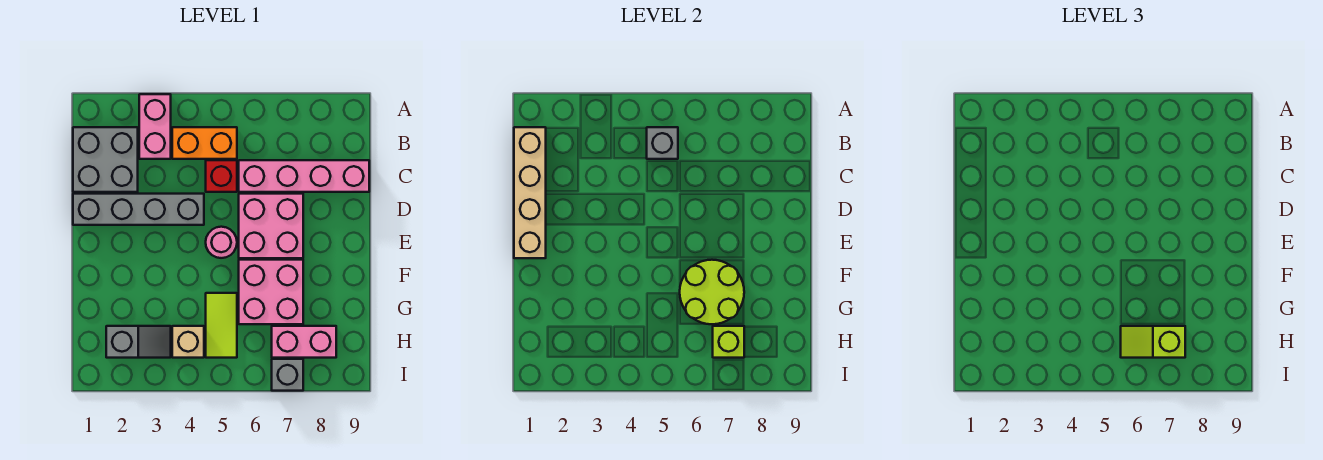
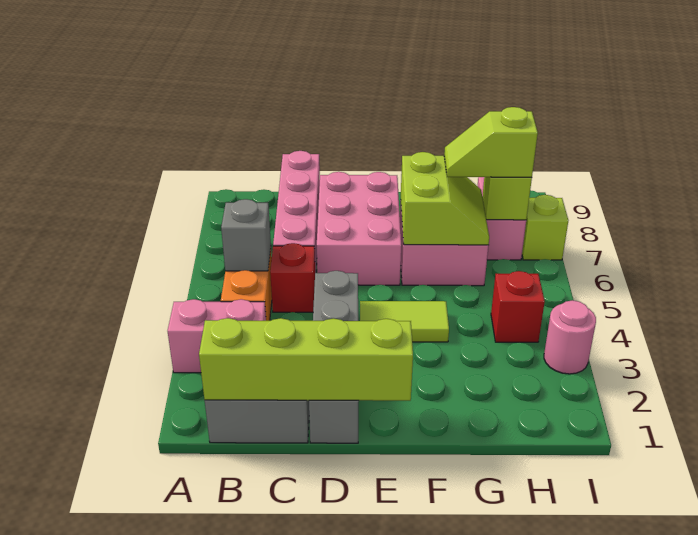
tan brick B1:E1 level 2 -> lime brick B1:E1 level 2
pink brick D6:E7 level 1 -> pink brick D6:E8 level 1
pink round brick E5 level 1 -> pink round brick I3 level 1
lime round brick F6:G7 level 2 -> lime slope F6:G7 level 2 top F
lime tile G5:H5 level 1 -> lime tile E4:F4 level 1
grey slope H2:H3 level 1 top 2 -> none
tan brick H4 level 1 -> red brick H4 level 1
lime slope H6:H7 level 3 top 7 -> lime slope G7:H7 level 3 top H
grey brick I7 level 1 -> lime brick I7 level 1

